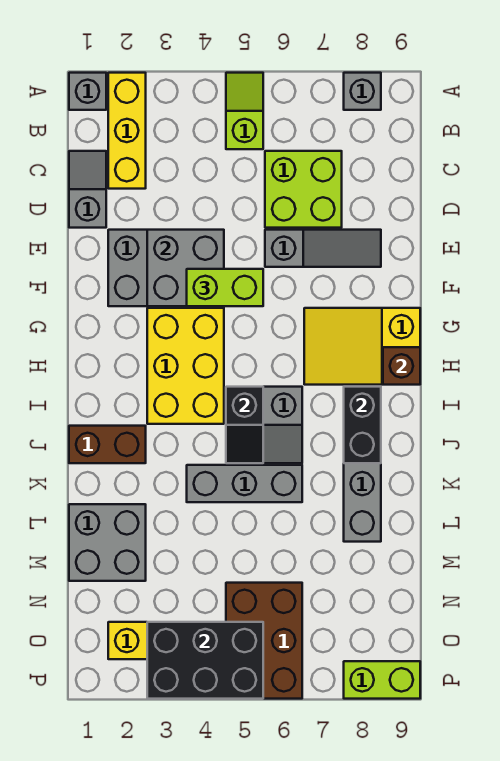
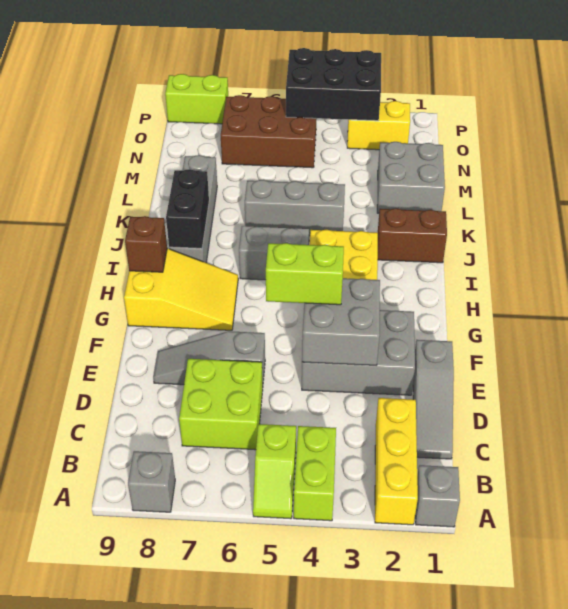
none -> lime brick A4:B4 level 1
grey slope C1:D1 level 1 top D -> grey slope C1:E1 level 1 top E
black slope I5:J5 level 2 top I -> none
brown brick N5:P6 level 1 -> brown brick N5:O7 level 1

